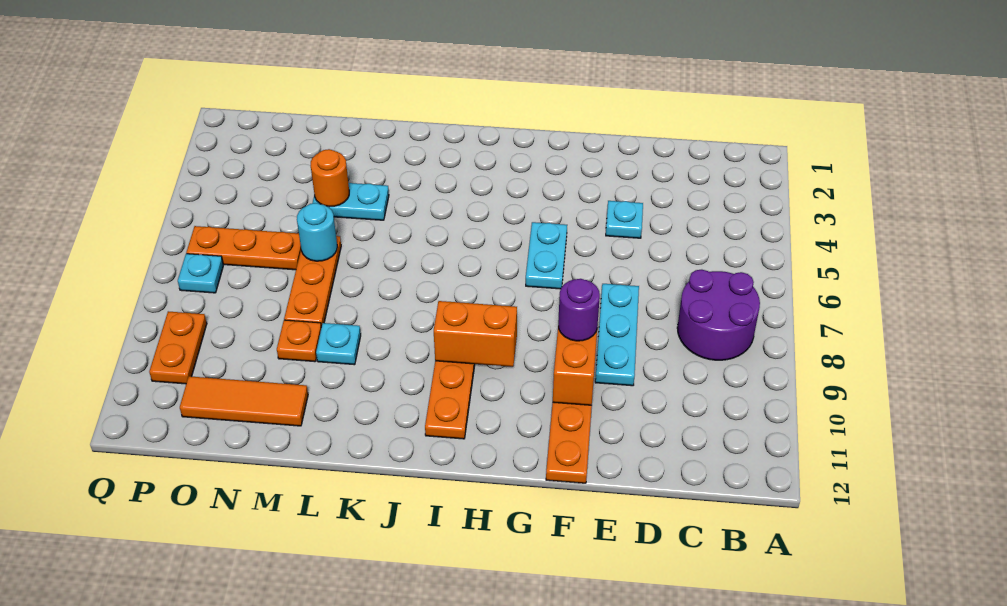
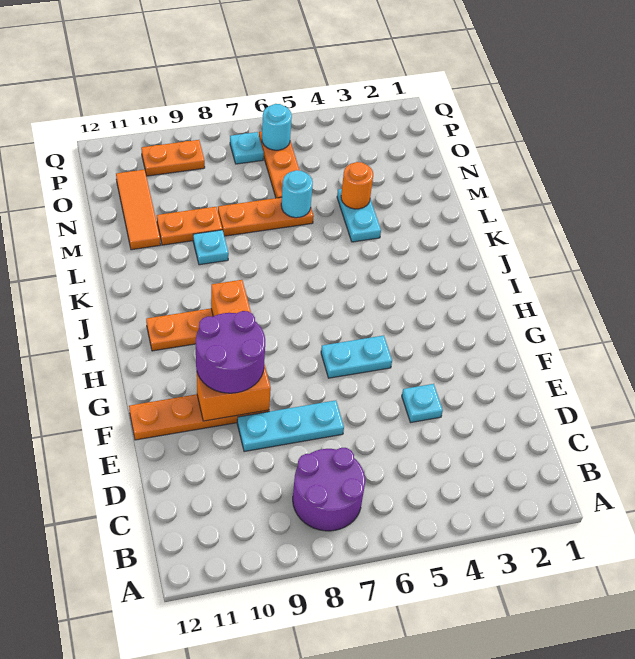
purple round brick F9 level 3 -> purple round brick F9:G10 level 3
orange plate M9 level 1 -> orange plate M9:M10 level 1
none -> cyan round brick P6 level 2

